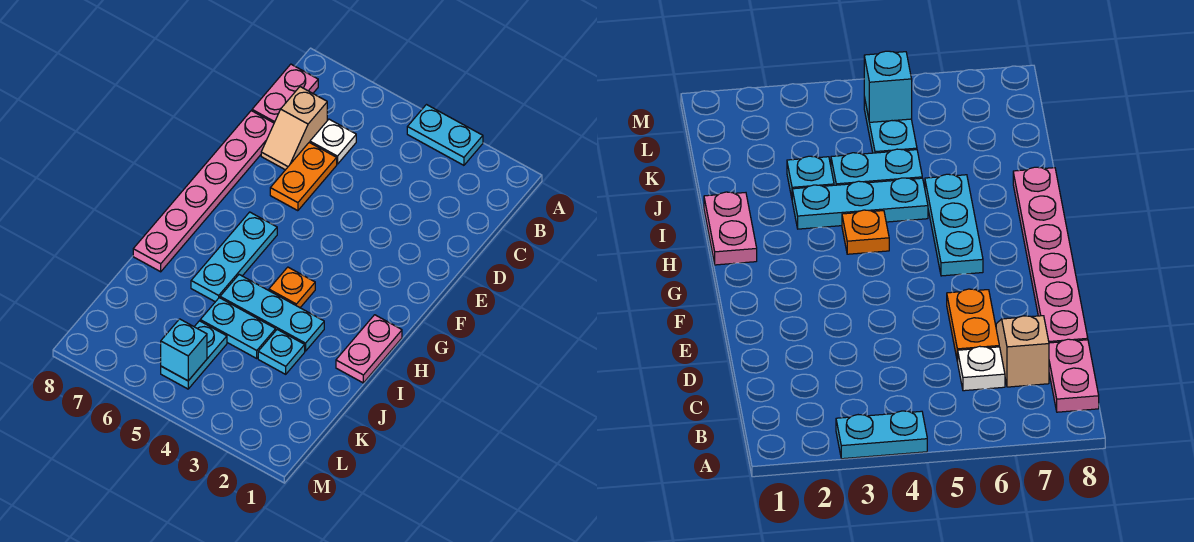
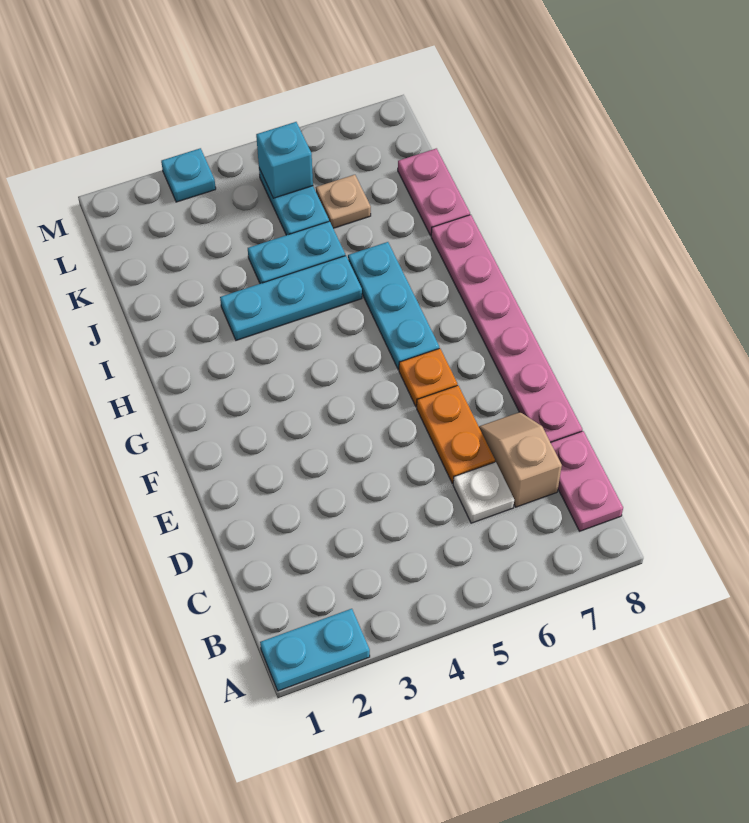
cyan plate A3:A4 level 1 -> cyan plate A1:A2 level 1
pink plate H1:I1 level 1 -> pink plate J8:K8 level 1
orange plate H4 level 1 -> orange plate F6 level 1
cyan plate J3 level 1 -> cyan plate M3 level 1
none -> tan plate K6 level 1

